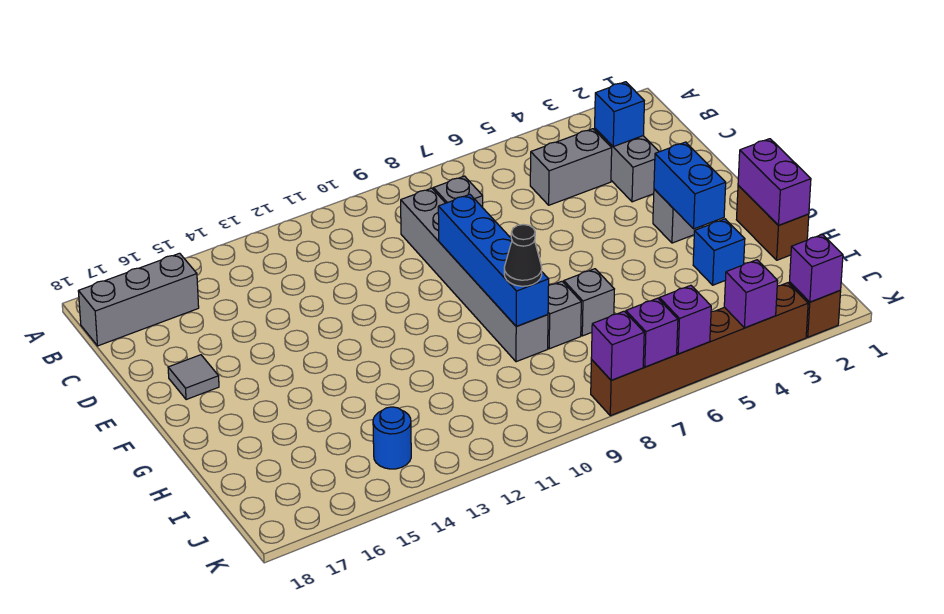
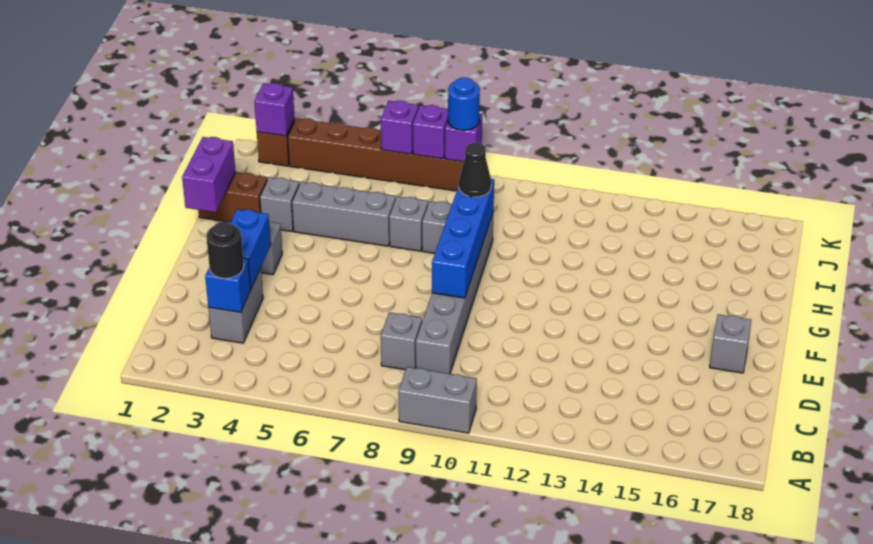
grey brick B16:B18 level 1 -> grey brick H4:H6 level 1
none -> black round brick C3 level 3
grey brick C4:C5 level 1 -> grey brick A9:A10 level 1
grey tile E17 level 1 -> grey brick E17 level 1
blue brick F3:G3 level 2 -> blue brick D3:E3 level 2
brown brick G1:H1 level 1 -> brown brick H1:H2 level 1
blue brick H3 level 1 -> grey brick H3 level 1
blue round brick J14 level 1 -> blue round brick K8 level 3
purple brick K4 level 2 -> none

